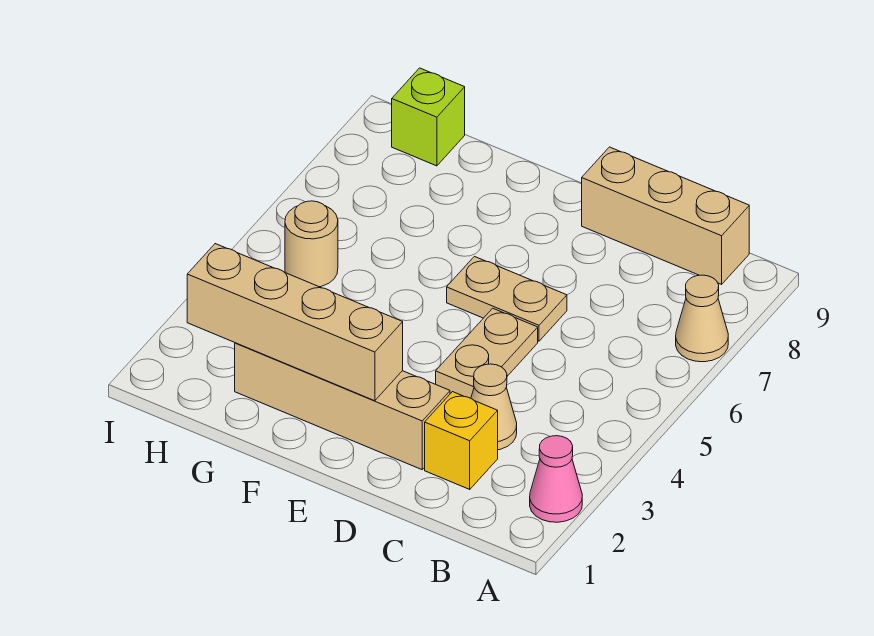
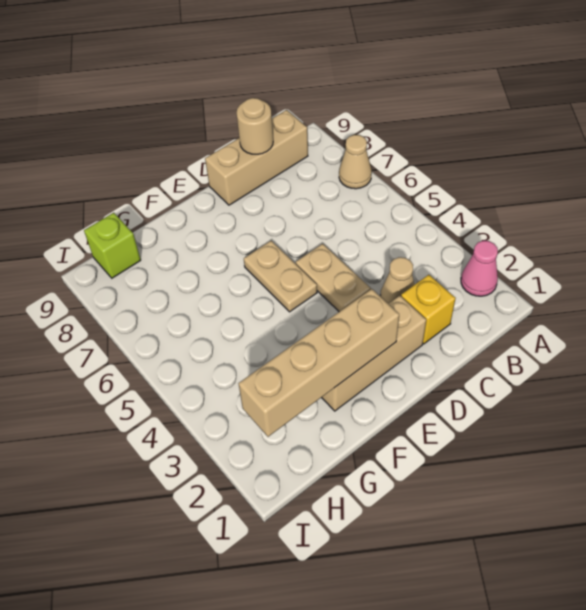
tan brick D2:G2 level 1 -> tan brick D2:F2 level 1
tan plate D6:E6 level 1 -> tan plate E5:E6 level 1
tan round brick H5 level 1 -> tan round brick C9 level 2

